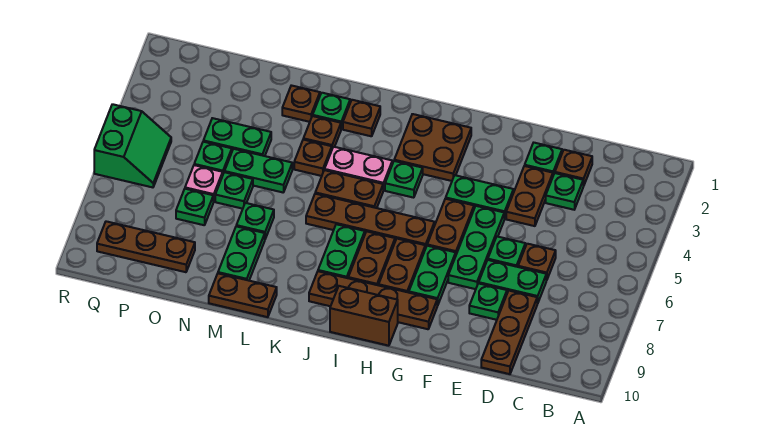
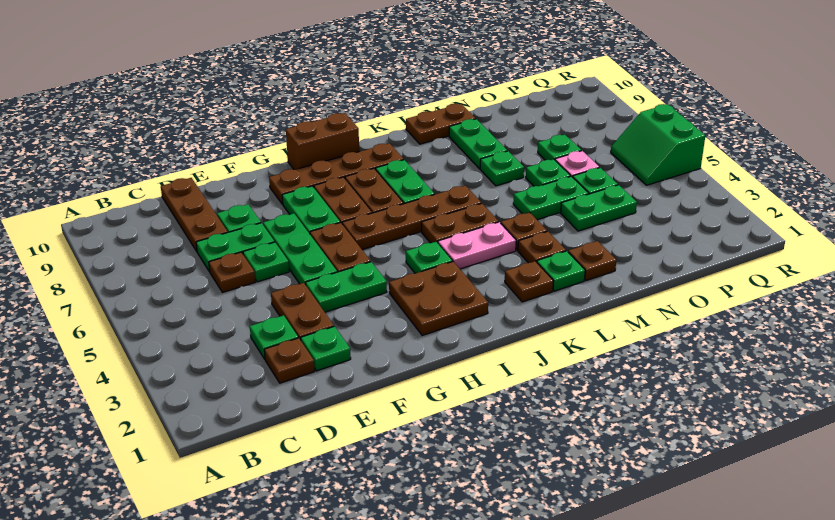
brown plate O9:Q9 level 1 -> none

